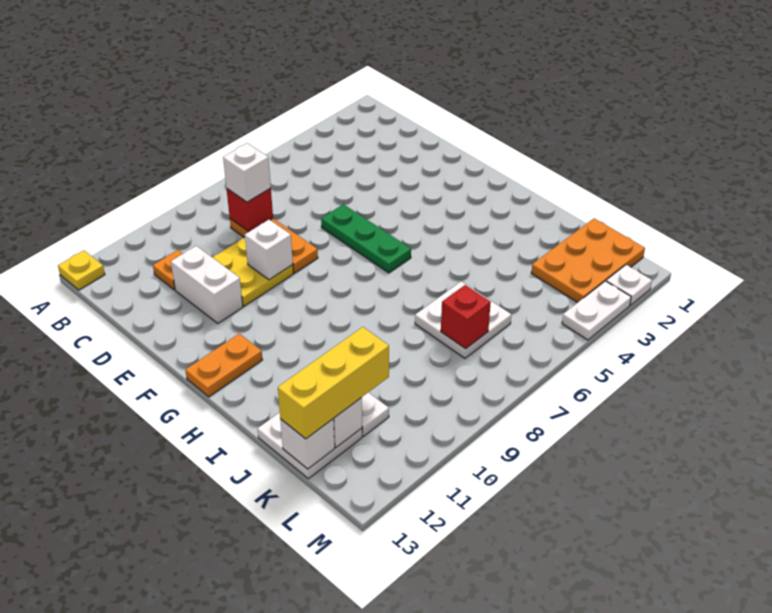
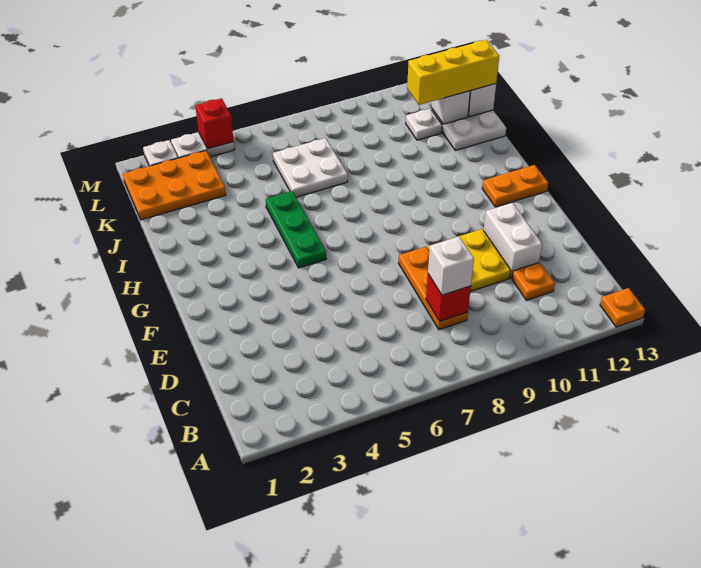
yellow plate A13 level 1 -> orange plate A13 level 1
green plate E6:G6 level 1 -> green plate G5:I5 level 1
white brick E9 level 2 -> none
red brick K7 level 2 -> red brick M4 level 2

